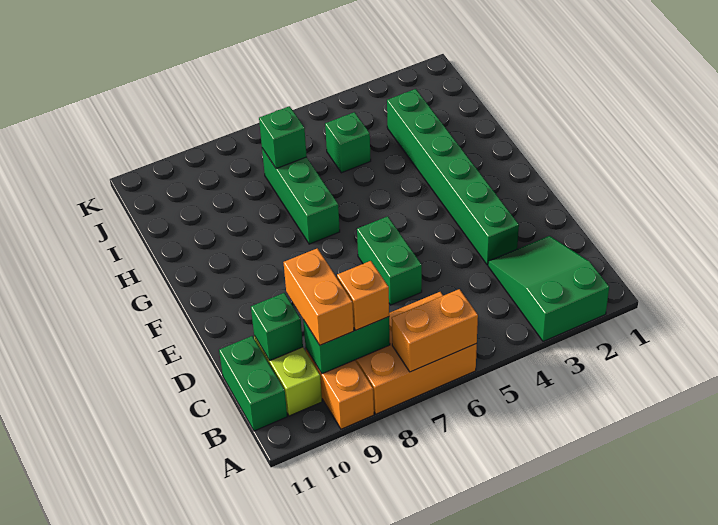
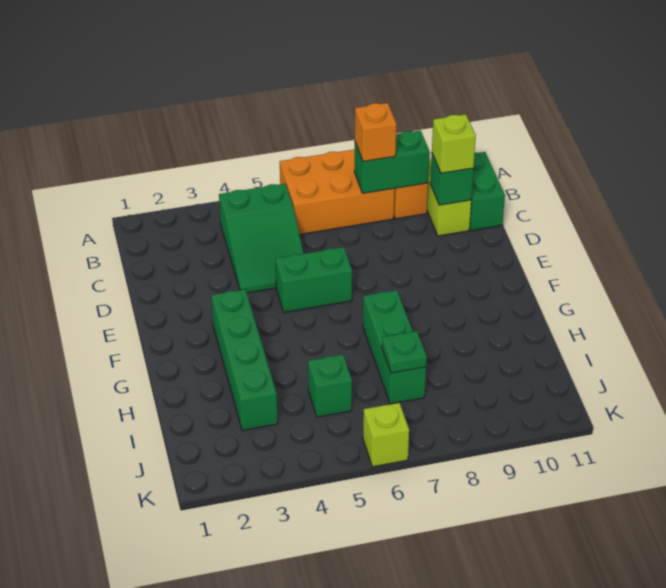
green slope A2:C3 level 1 top A -> green slope B4:D5 level 1 top B
orange brick A6:A7 level 2 -> none
orange brick B9:C9 level 3 -> none
none -> lime brick C10 level 3
green brick D3:I3 level 1 -> green brick F3:I3 level 1
green brick D6:E6 level 1 -> green brick E5:E6 level 1
green brick I7 level 2 -> green plate I7 level 2
none -> lime brick K6 level 1

